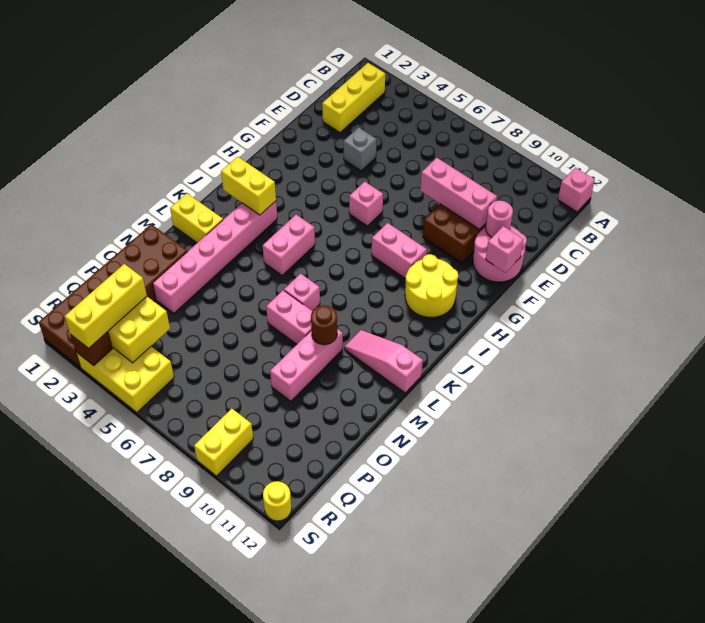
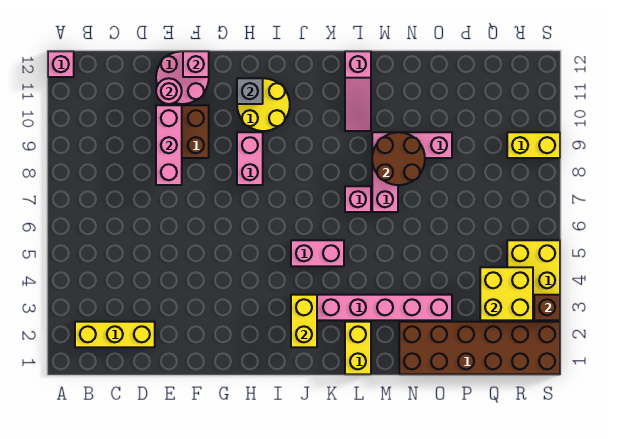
grey brick E4 level 1 -> grey brick H11 level 2
pink brick G6 level 1 -> none
brown round brick M9 level 2 -> brown round brick M8:N9 level 2
yellow brick Q3:S3 level 3 -> none
yellow round brick S12 level 1 -> none

